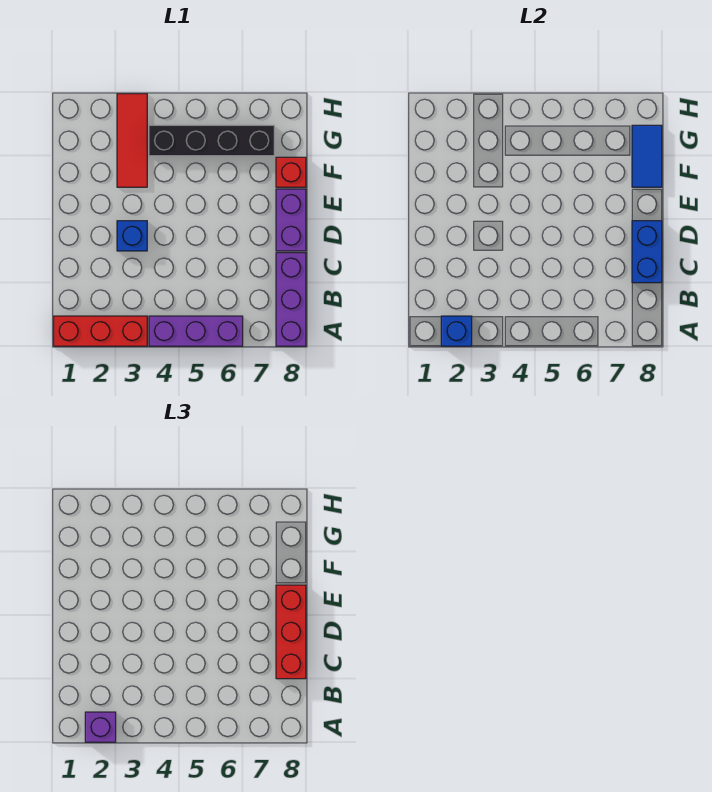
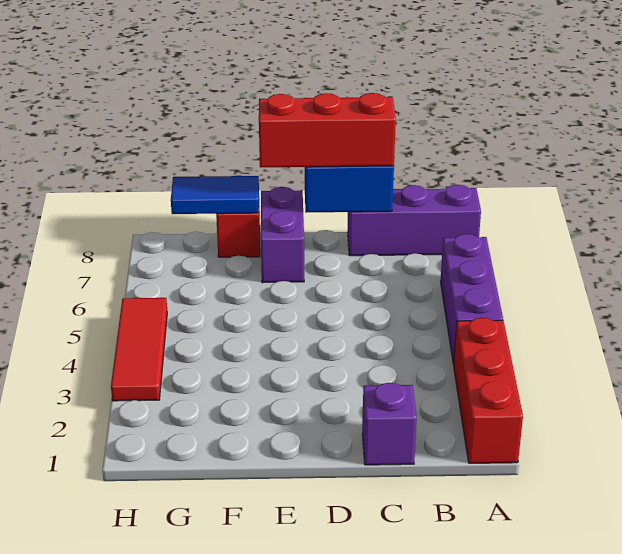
blue brick A2 level 2 -> none
purple brick A2 level 3 -> purple brick C1 level 1
blue brick D3 level 1 -> none
purple brick D8:E8 level 1 -> purple brick E7:E8 level 1
red tile F3:H3 level 1 -> red tile H3:H5 level 1
black brick G4:G7 level 1 -> none

